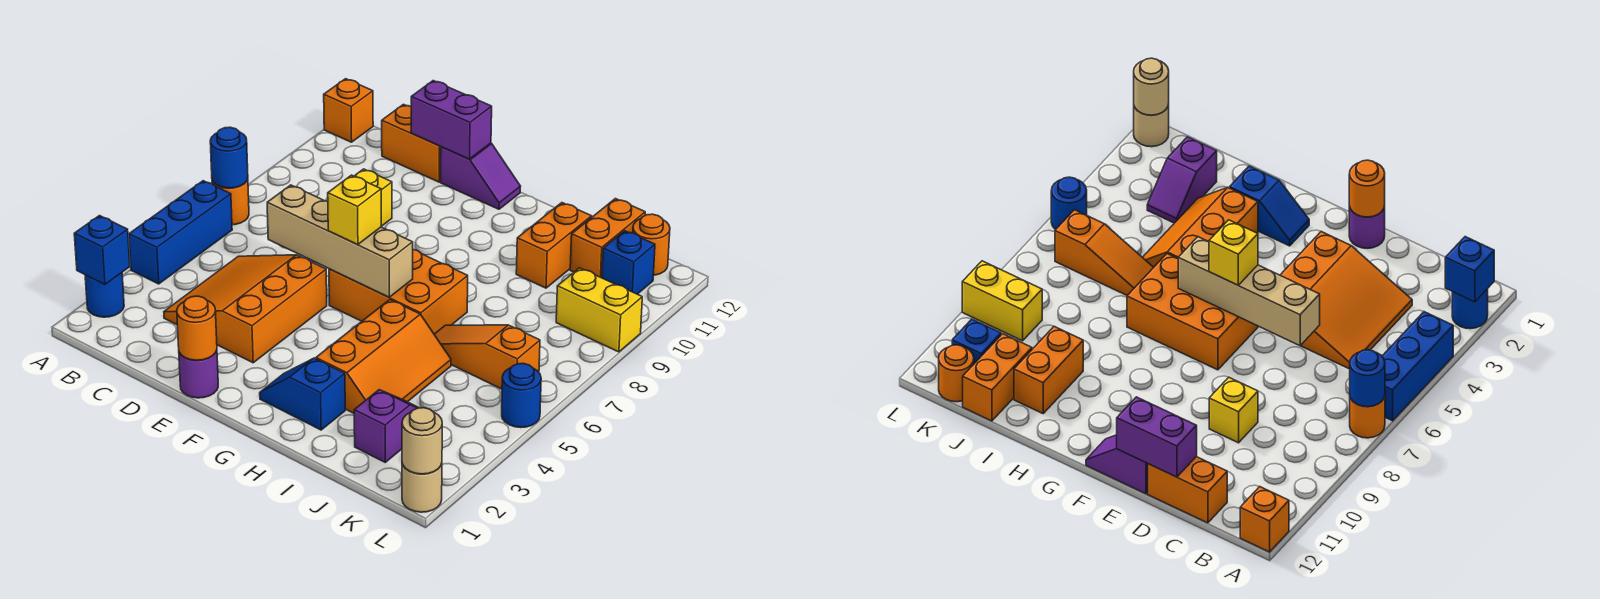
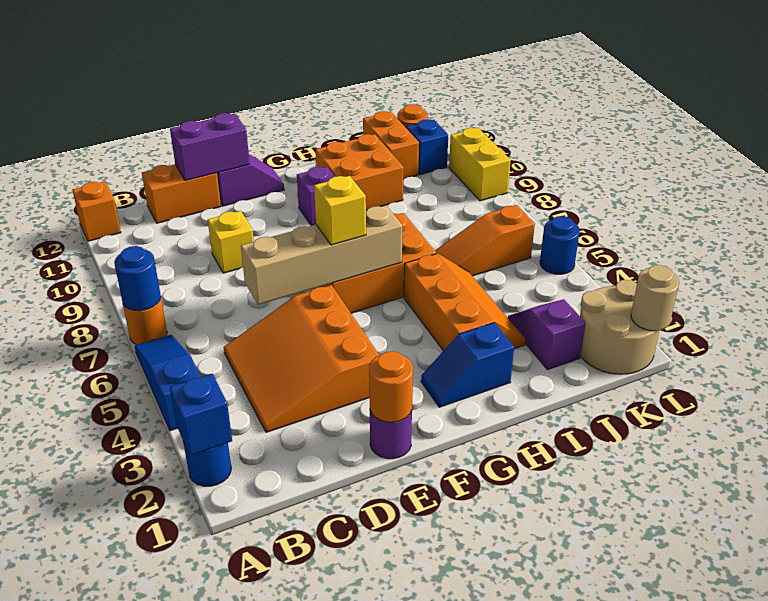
blue brick A4:A6 level 1 -> blue slope A4:A6 level 1 top 4
none -> purple brick G10 level 1
orange brick I10:I11 level 1 -> orange brick H10:I11 level 1
yellow brick K9:L9 level 1 -> yellow brick L9:L10 level 1
tan round brick L1 level 1 -> tan round brick K1:L2 level 1

